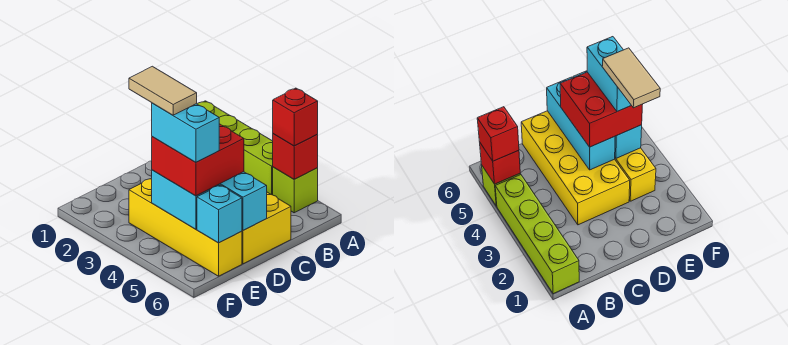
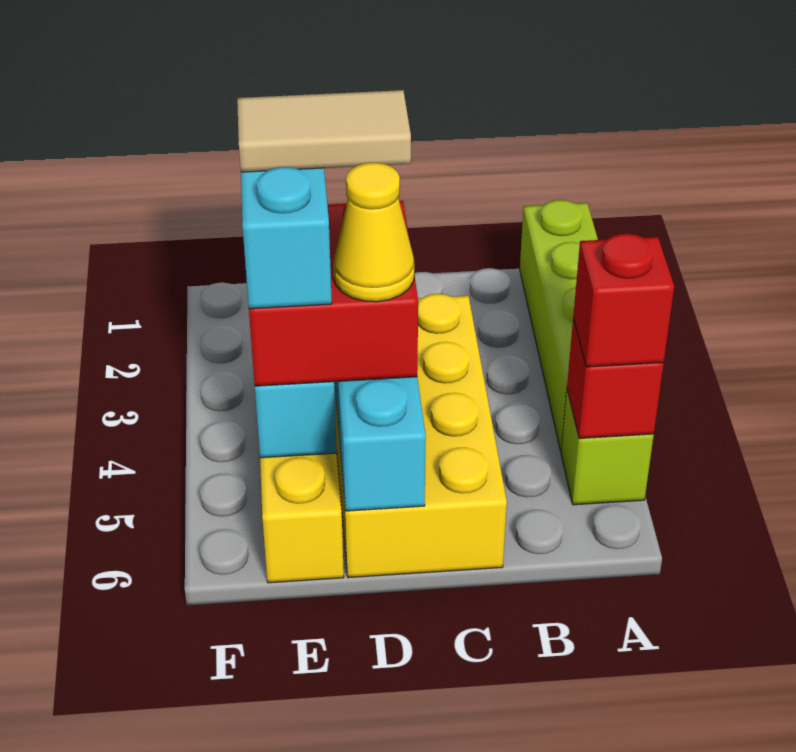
none -> yellow cone D5 level 4
tan tile E3:E4 level 5 -> tan tile D4:E4 level 5
cyan brick E6 level 2 -> none

